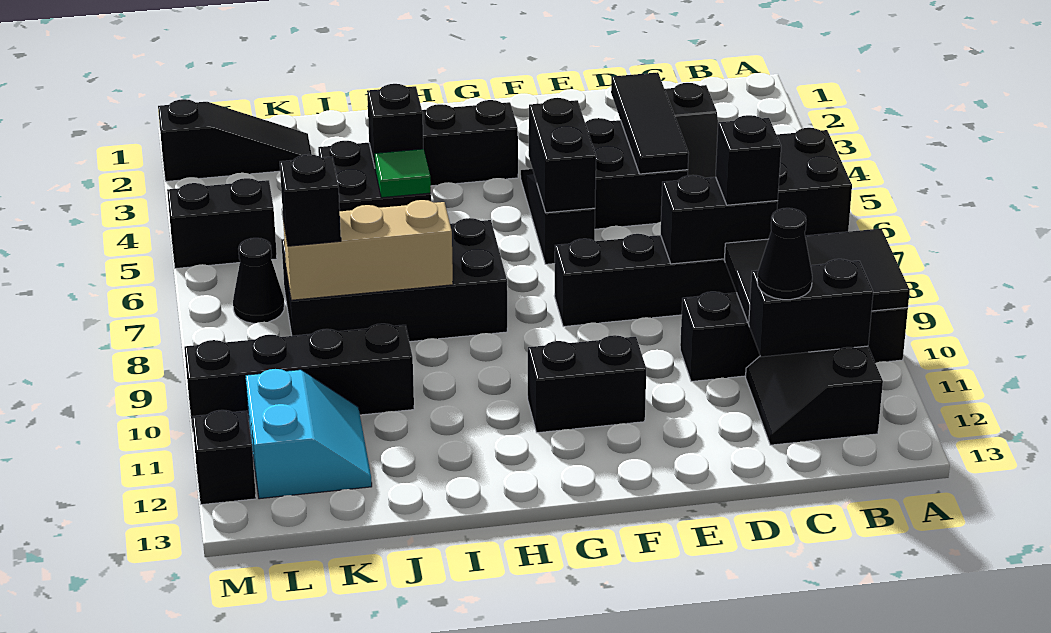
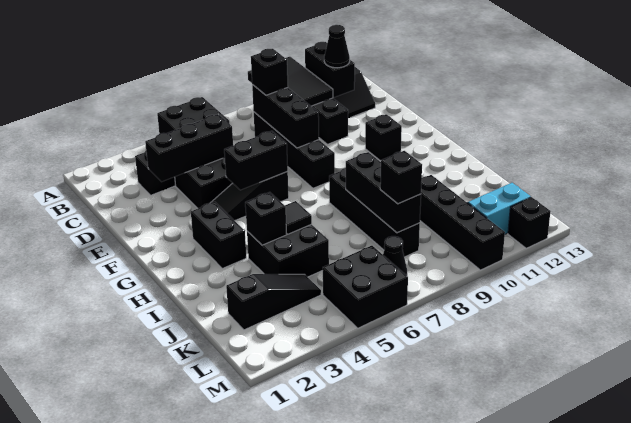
black brick C8:D8 level 2 -> black brick C8:E8 level 2
black tile D3:D5 level 2 -> black brick D3:D5 level 2
black brick F11:G11 level 1 -> black brick F11 level 1
black brick H7:K8 level 1 -> black brick H8:K8 level 1
green tile I5 level 2 -> black tile I5 level 2
tan brick I8:K8 level 2 -> black brick I8:K8 level 2
black slope K2:M2 level 1 top M -> black slope K2:K4 level 1 top 2
black brick L5:M5 level 1 -> black brick L5:M6 level 1

